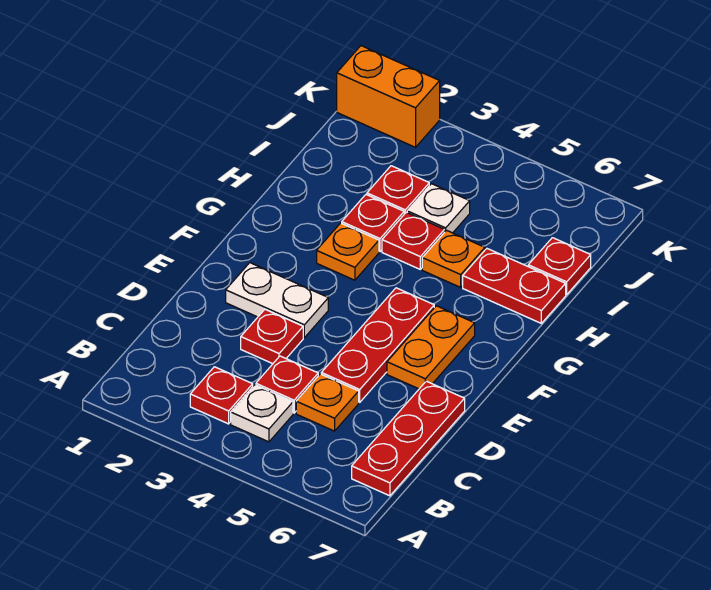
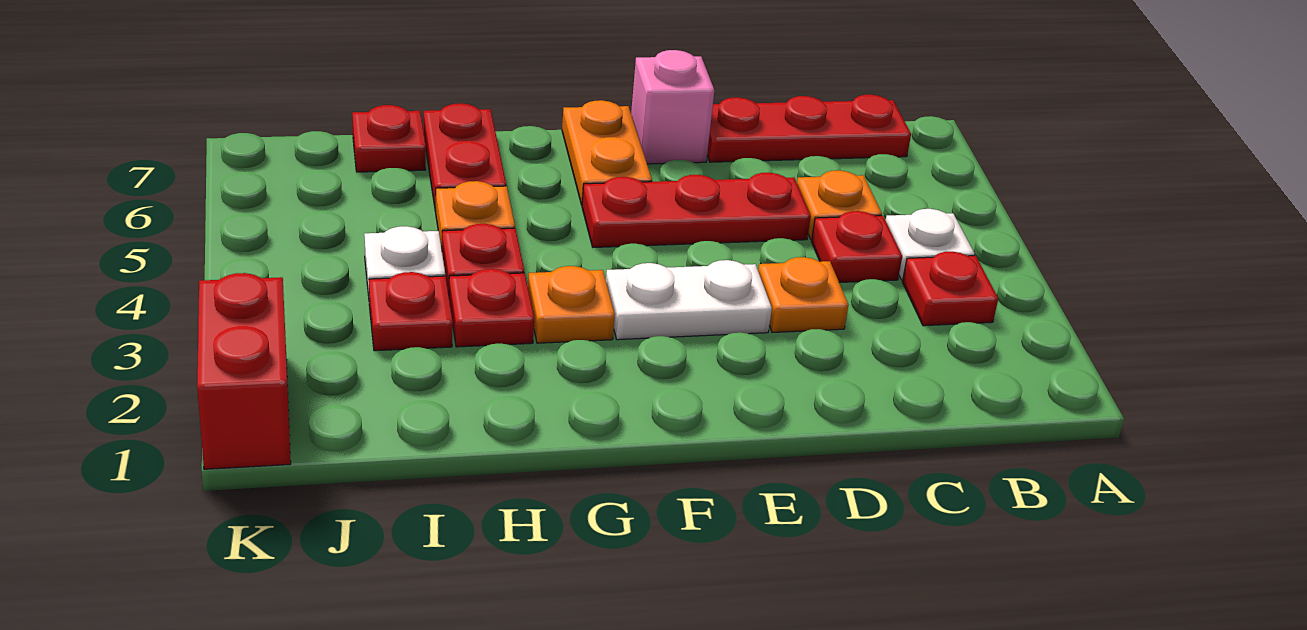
red plate D3 level 1 -> orange plate D3 level 1
white plate E2:E3 level 1 -> white plate E3:F3 level 1
orange plate E6:F6 level 1 -> orange plate F6:F7 level 1
none -> pink brick E7 level 1
orange brick K1:K2 level 1 -> red brick K1:K2 level 1

